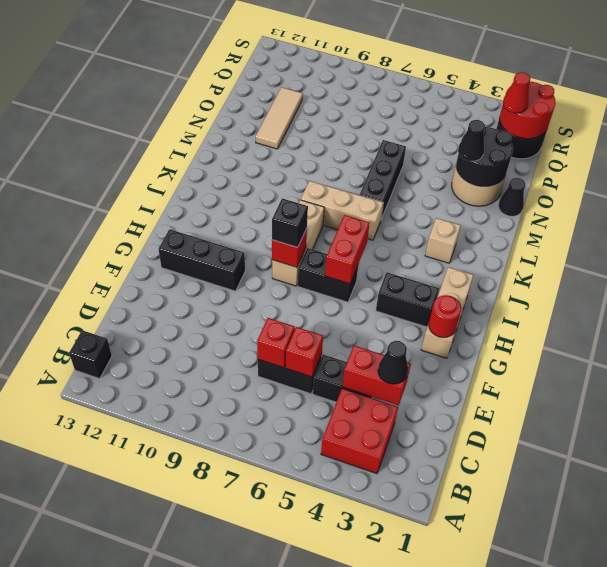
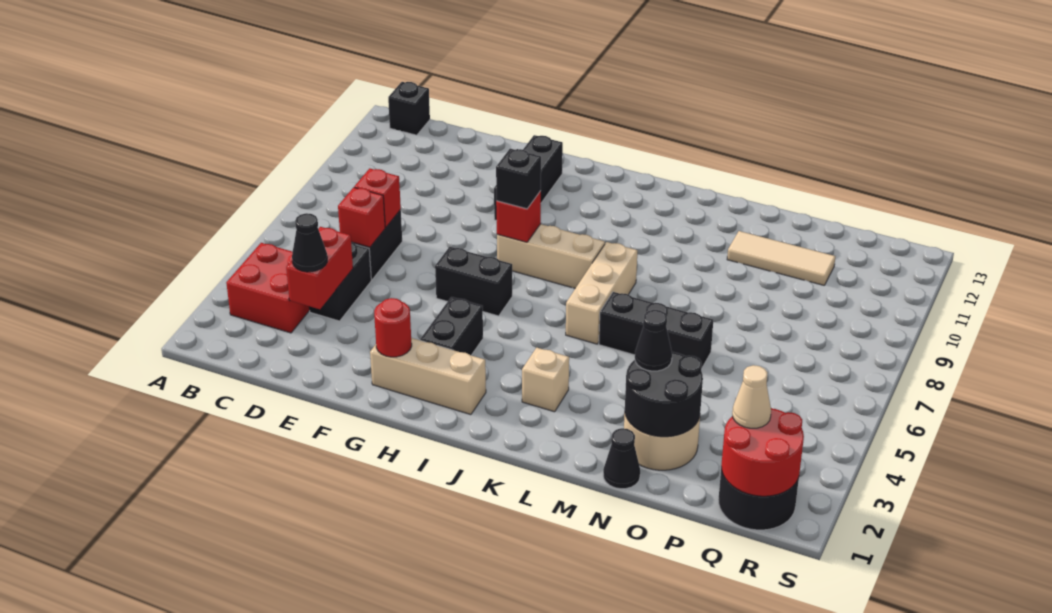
black brick H6:H7 level 1 -> black brick G6:H6 level 1
red brick H6:I6 level 2 -> none
red cone Q2 level 3 -> tan cone Q2 level 3

